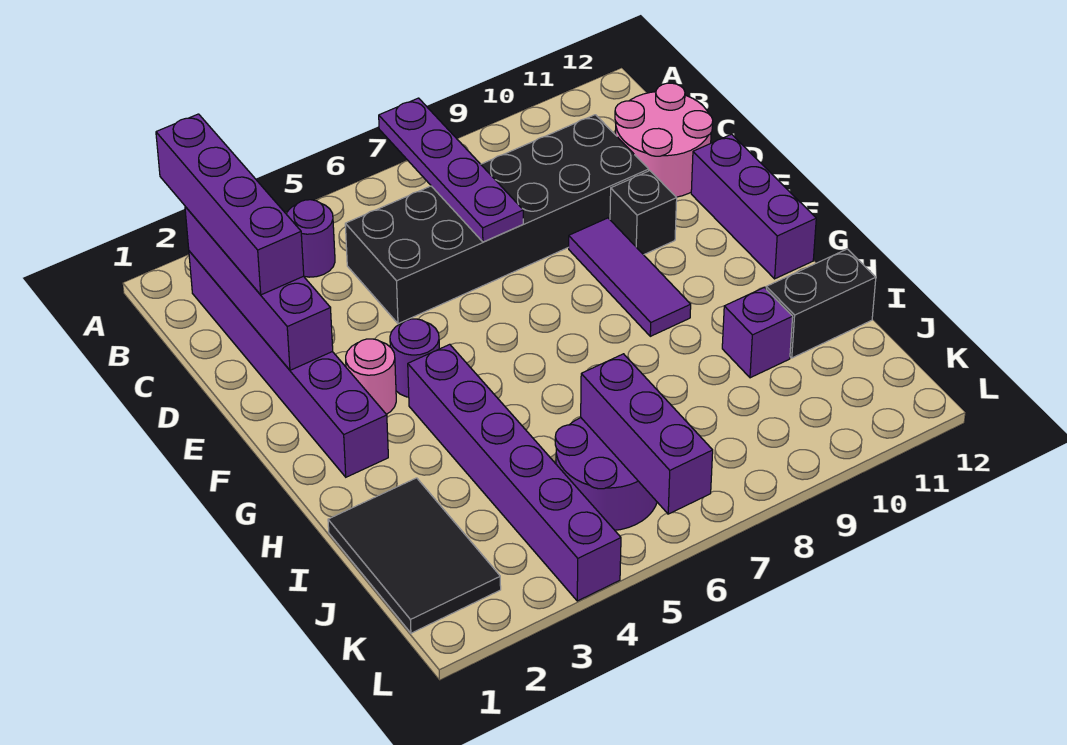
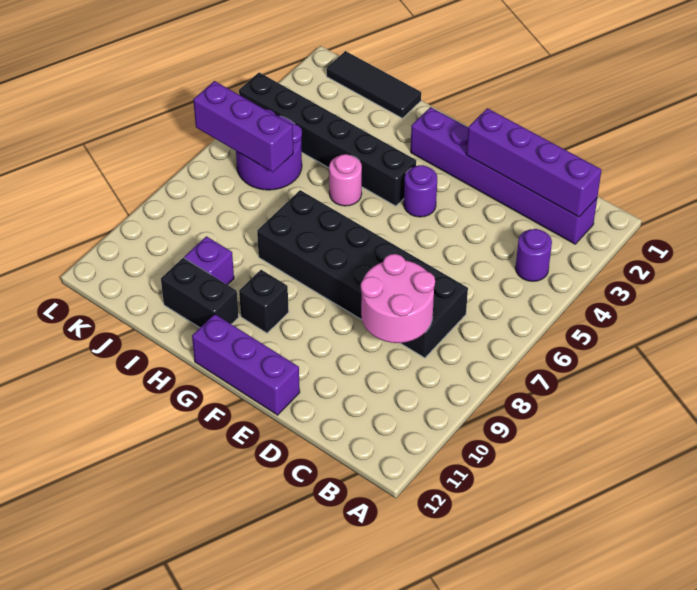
purple brick A2:D2 level 3 -> none
purple plate A7:D7 level 2 -> none
black brick C5:D10 level 1 -> black brick C7:H8 level 1
pink round brick C11:D12 level 1 -> pink round brick C8:D9 level 2
purple tile E9:G9 level 1 -> none
black brick E10 level 1 -> black brick G10 level 1
pink round brick F3 level 1 -> pink round brick H5 level 1
purple brick G4:L4 level 1 -> black brick G4:L4 level 1
black tile I1:K2 level 1 -> black tile I1:K1 level 1
black brick I11:I12 level 1 -> black brick H11:I11 level 1

